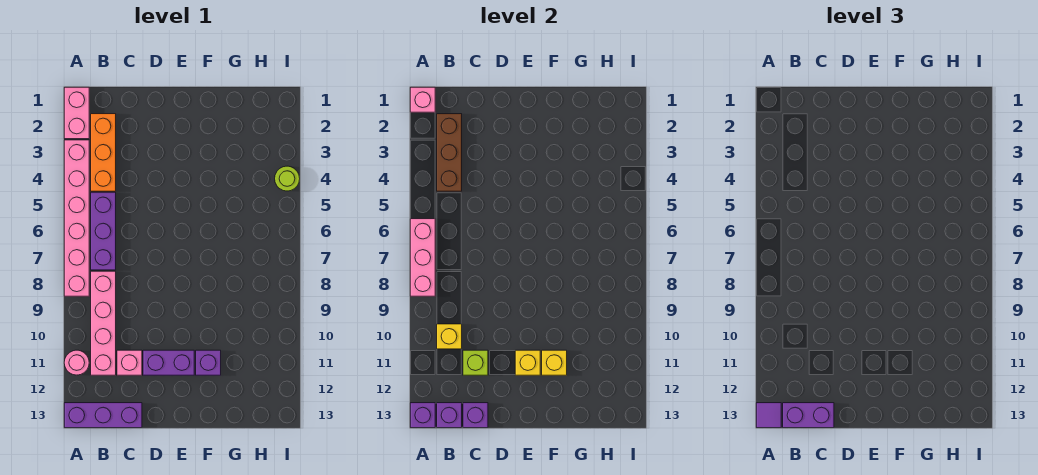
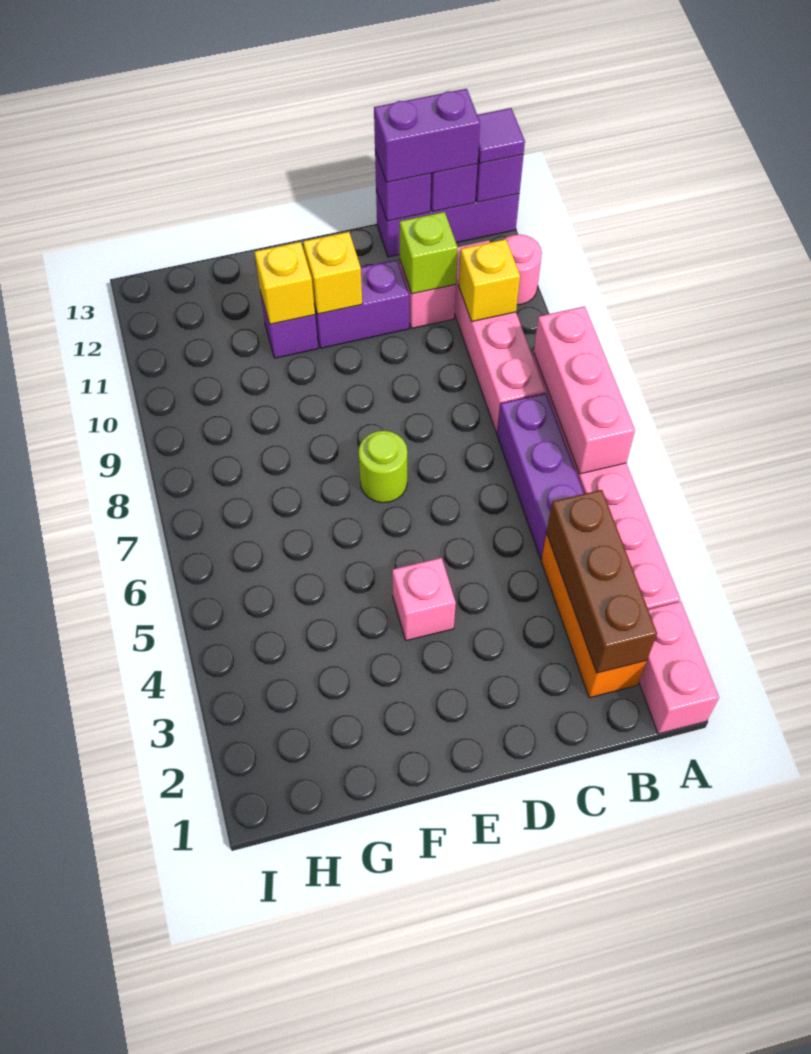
pink brick A1 level 2 -> pink brick E4 level 1
lime round brick I4 level 1 -> lime round brick E7 level 1

